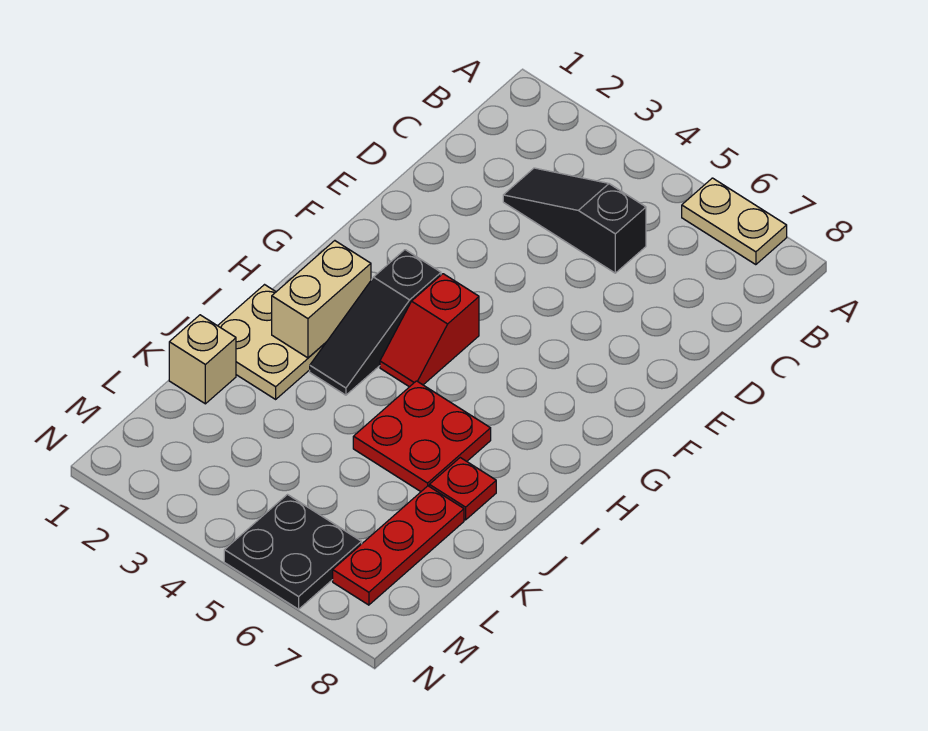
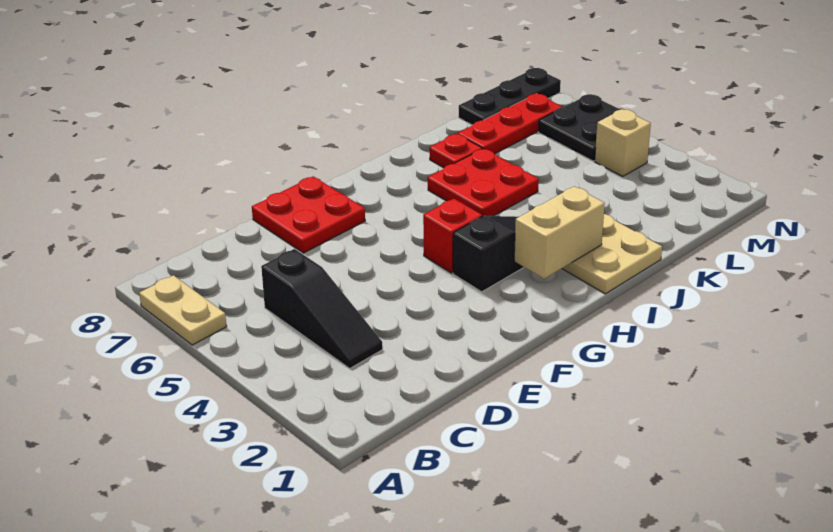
none -> red plate E7:F8 level 1
tan brick K1 level 1 -> tan brick M4 level 1
none -> black plate L8:N8 level 1

